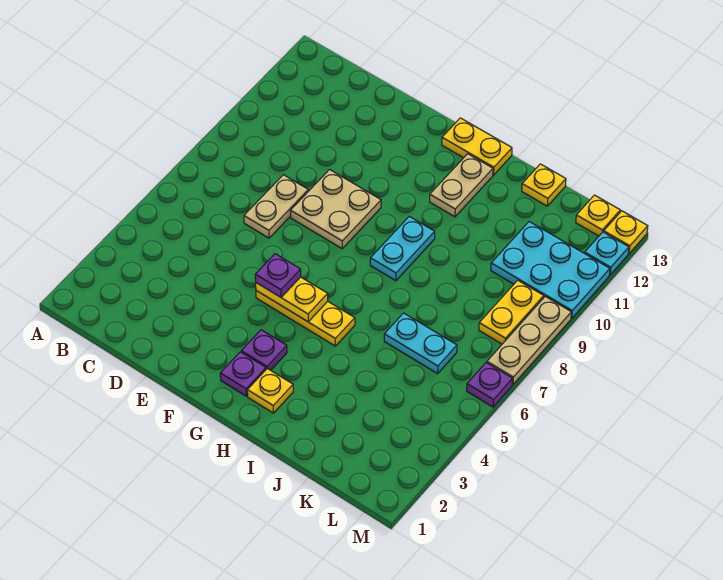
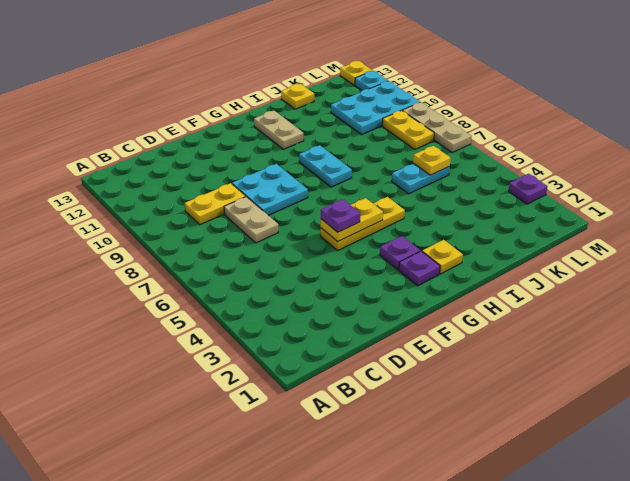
tan plate E8:F9 level 1 -> cyan plate E8:F9 level 1
yellow plate G13:H13 level 1 -> yellow plate C9:D9 level 1
yellow plate L13 level 1 -> yellow plate K6 level 2
purple plate M6 level 1 -> purple plate M3 level 1

